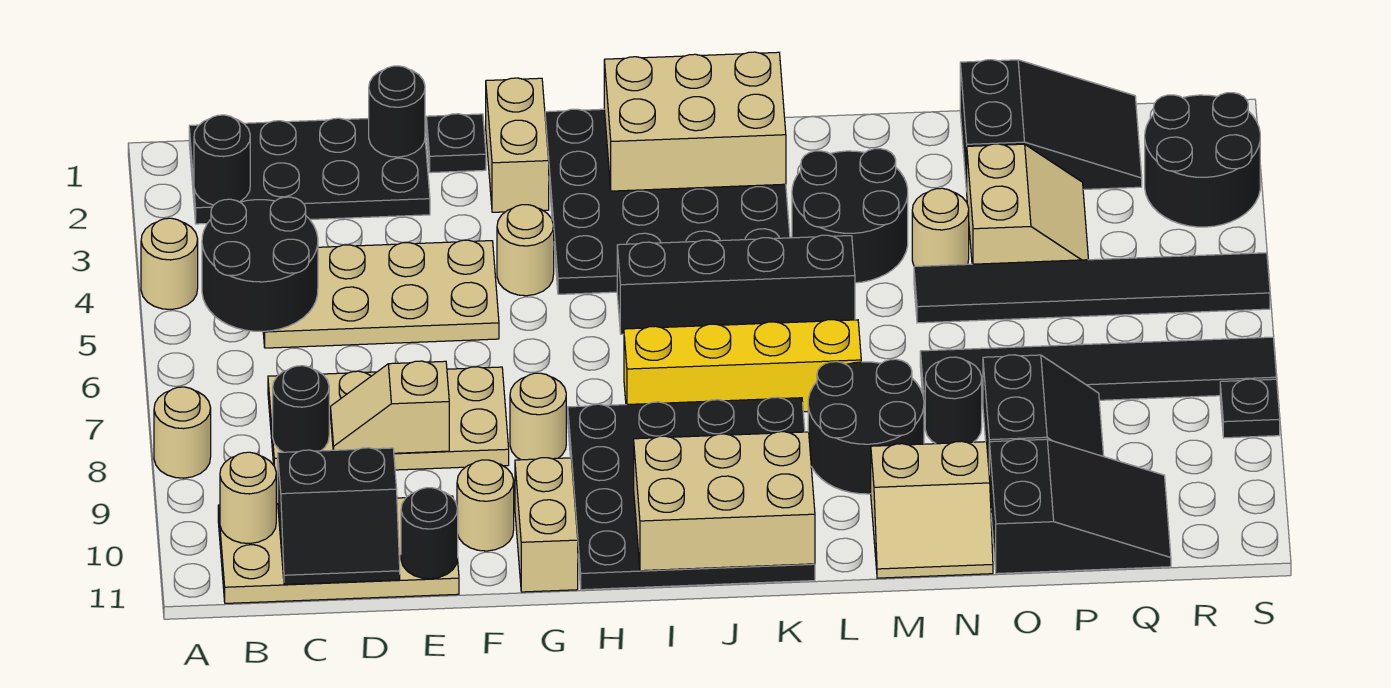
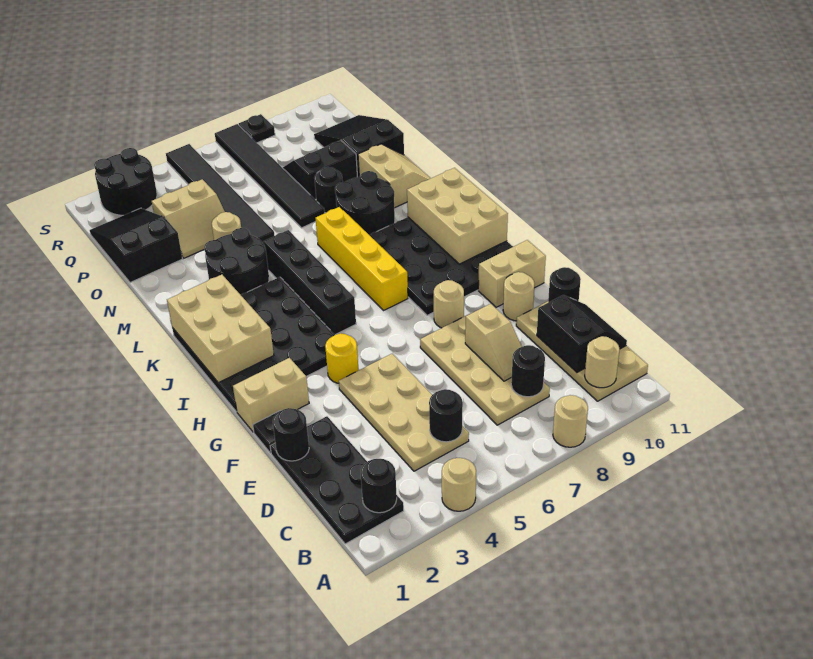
black round brick B4:C5 level 2 -> black round brick C5 level 2
tan round brick G4 level 1 -> yellow round brick G4 level 1
tan slope O3:P4 level 1 top O -> tan slope O3:P4 level 1 top P

